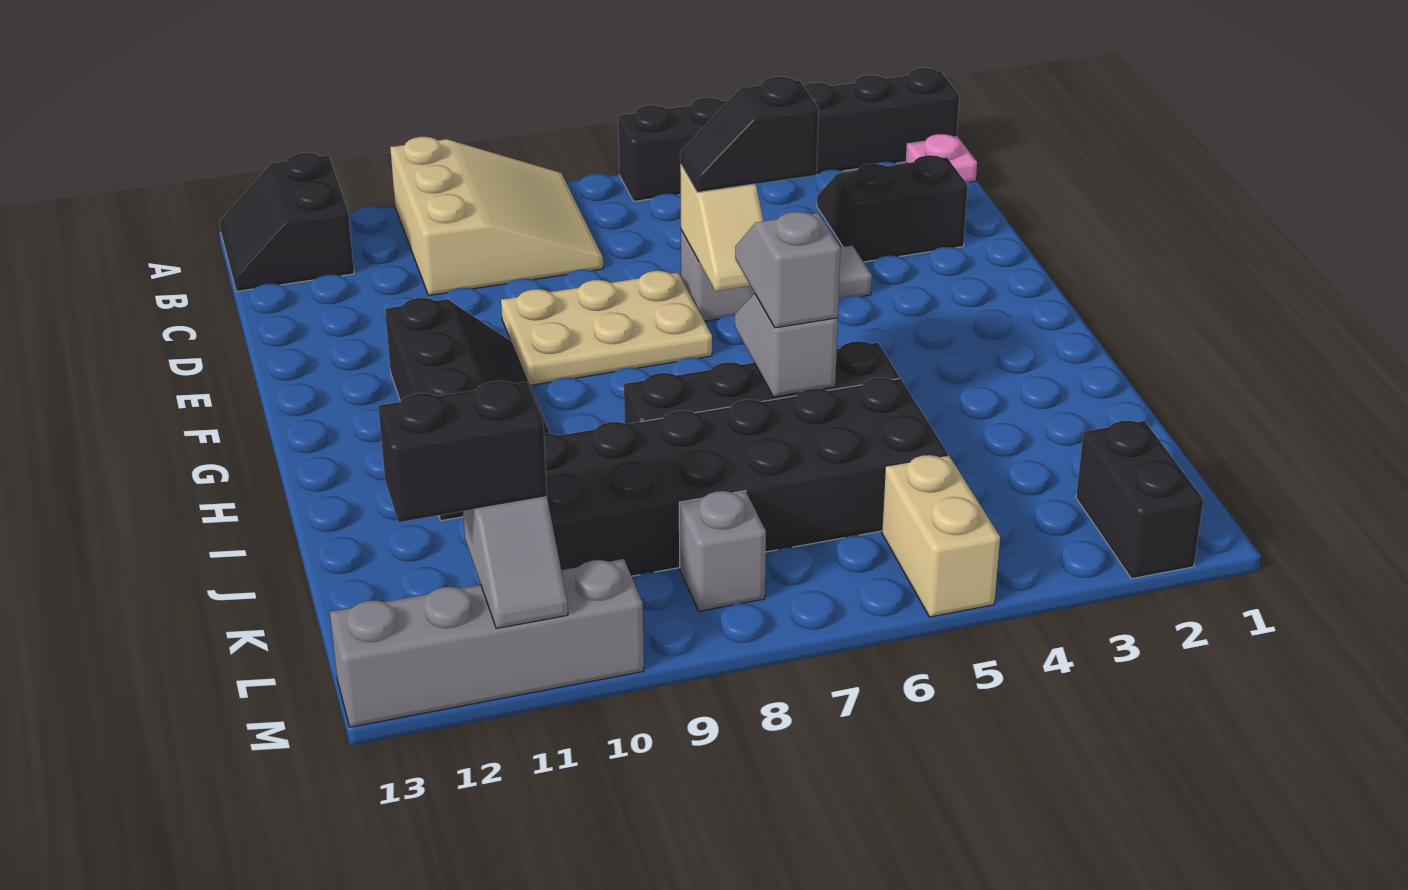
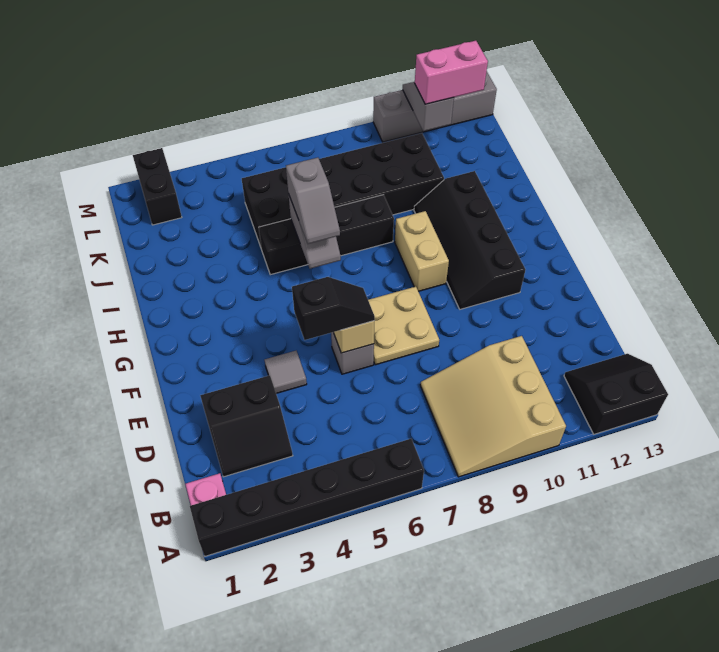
black slope A12:B13 level 1 top 12 -> black slope A12:B13 level 1 top A
tan plate E7:F9 level 1 -> tan plate E7:F8 level 1
tan brick L5:M5 level 1 -> tan brick G9:H9 level 1
grey brick L8 level 1 -> none
black brick L11:L12 level 3 -> pink brick L11:L12 level 3

